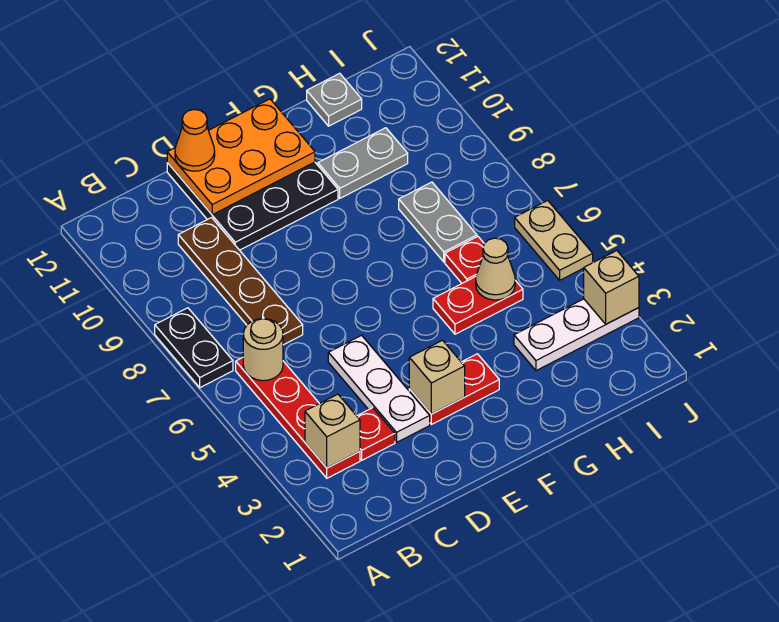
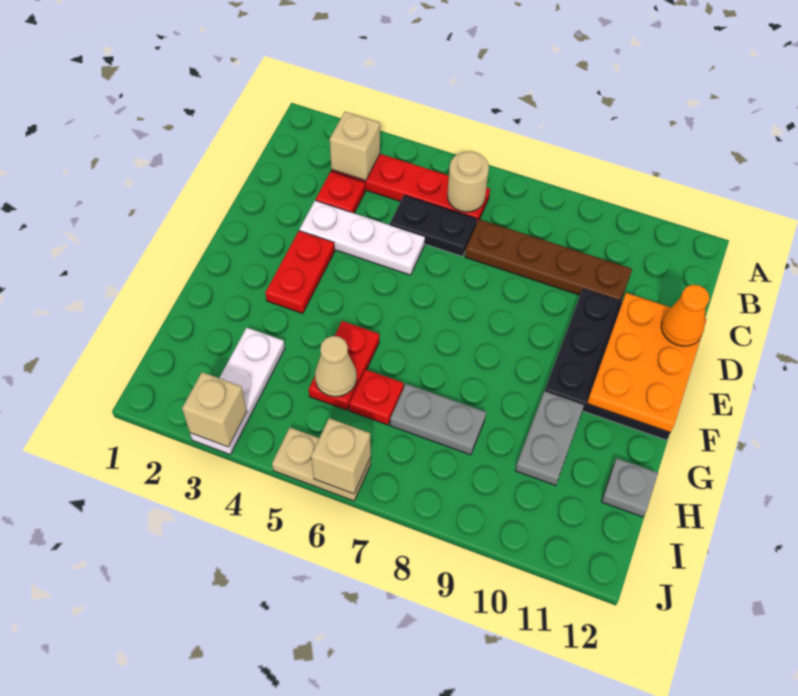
black plate A7:A8 level 1 -> black plate C5:C6 level 1
tan brick E3 level 2 -> tan brick J6 level 2

